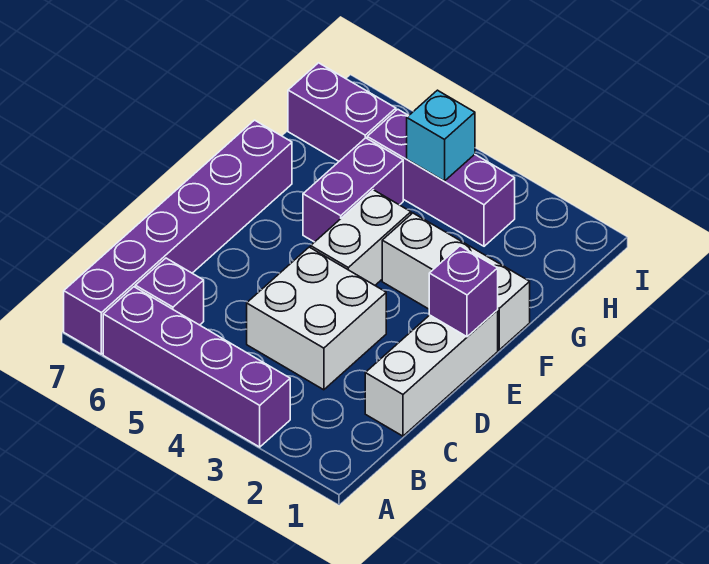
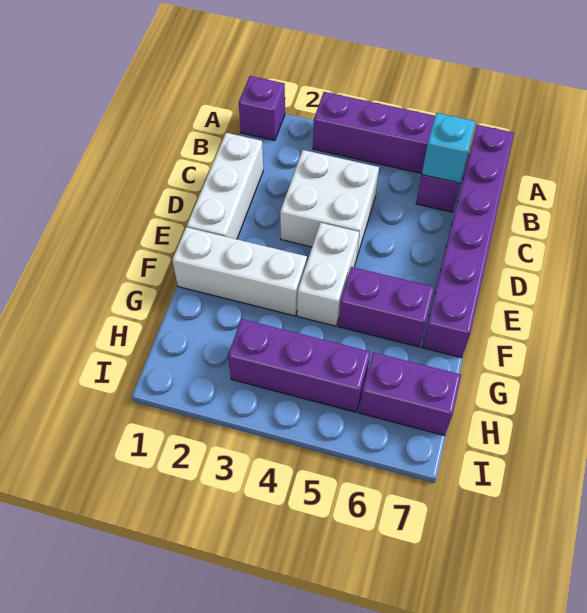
purple brick E1 level 2 -> purple brick A1 level 1
purple brick F5:G5 level 1 -> purple brick F5:F6 level 1
cyan brick H4 level 2 -> cyan brick B6 level 2

